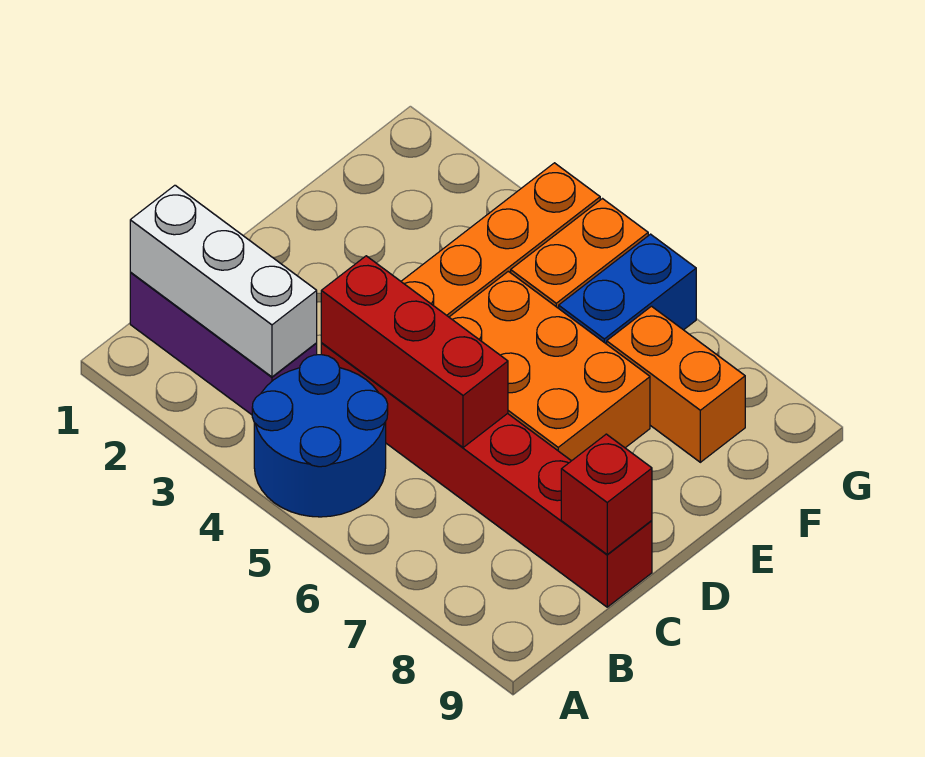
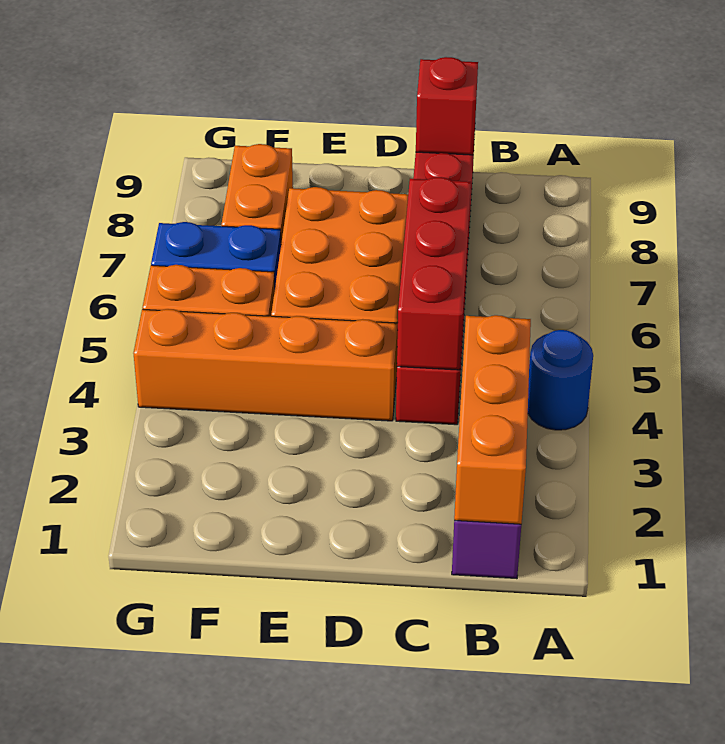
blue round brick A4:B5 level 1 -> blue round brick A4 level 1
white brick B1:B3 level 2 -> orange brick B1:B3 level 2

